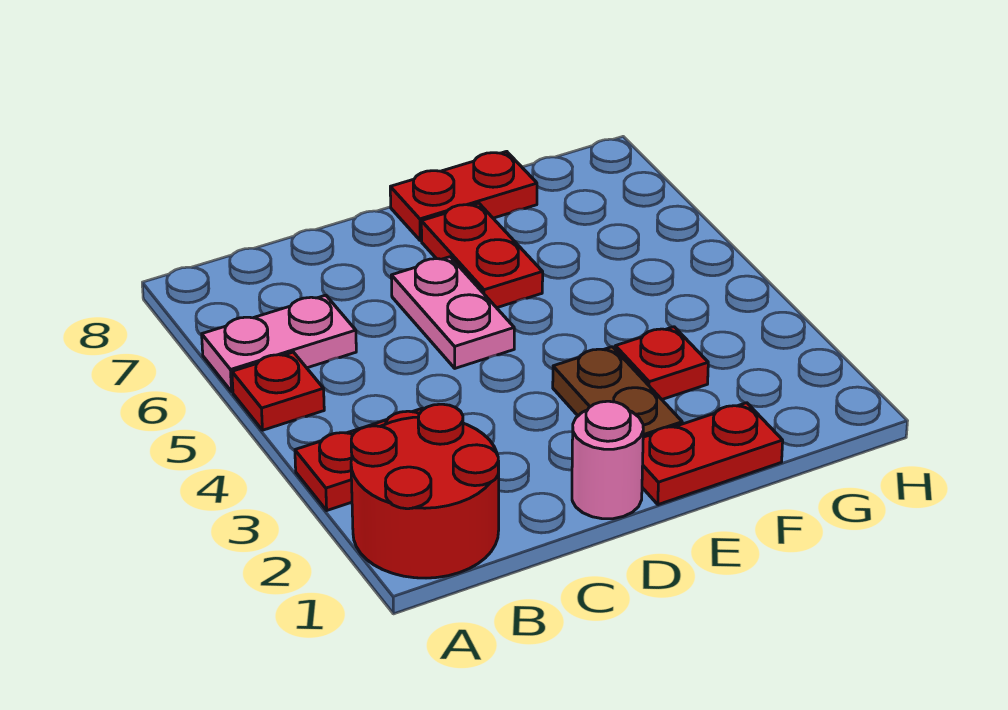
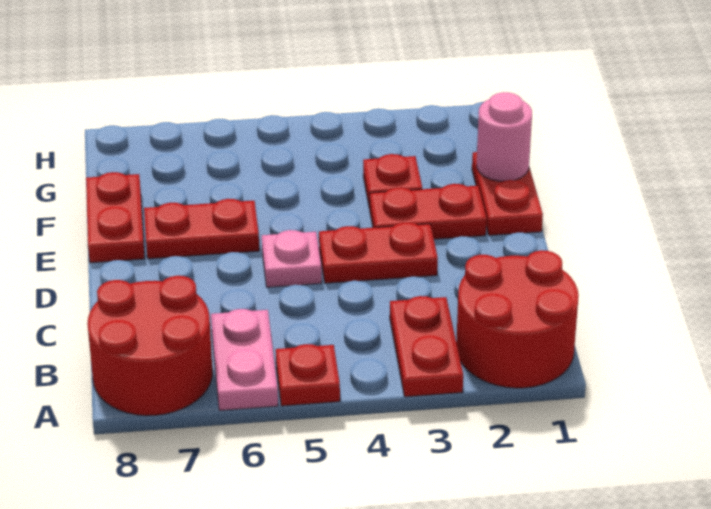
none -> red round brick A7:B8 level 1
pink round brick D1 level 1 -> pink round brick F1 level 2
none -> red plate D3:D4 level 1
pink plate D5:D6 level 1 -> pink plate D5 level 1
brown plate E2:E3 level 1 -> red plate E2:E3 level 1

